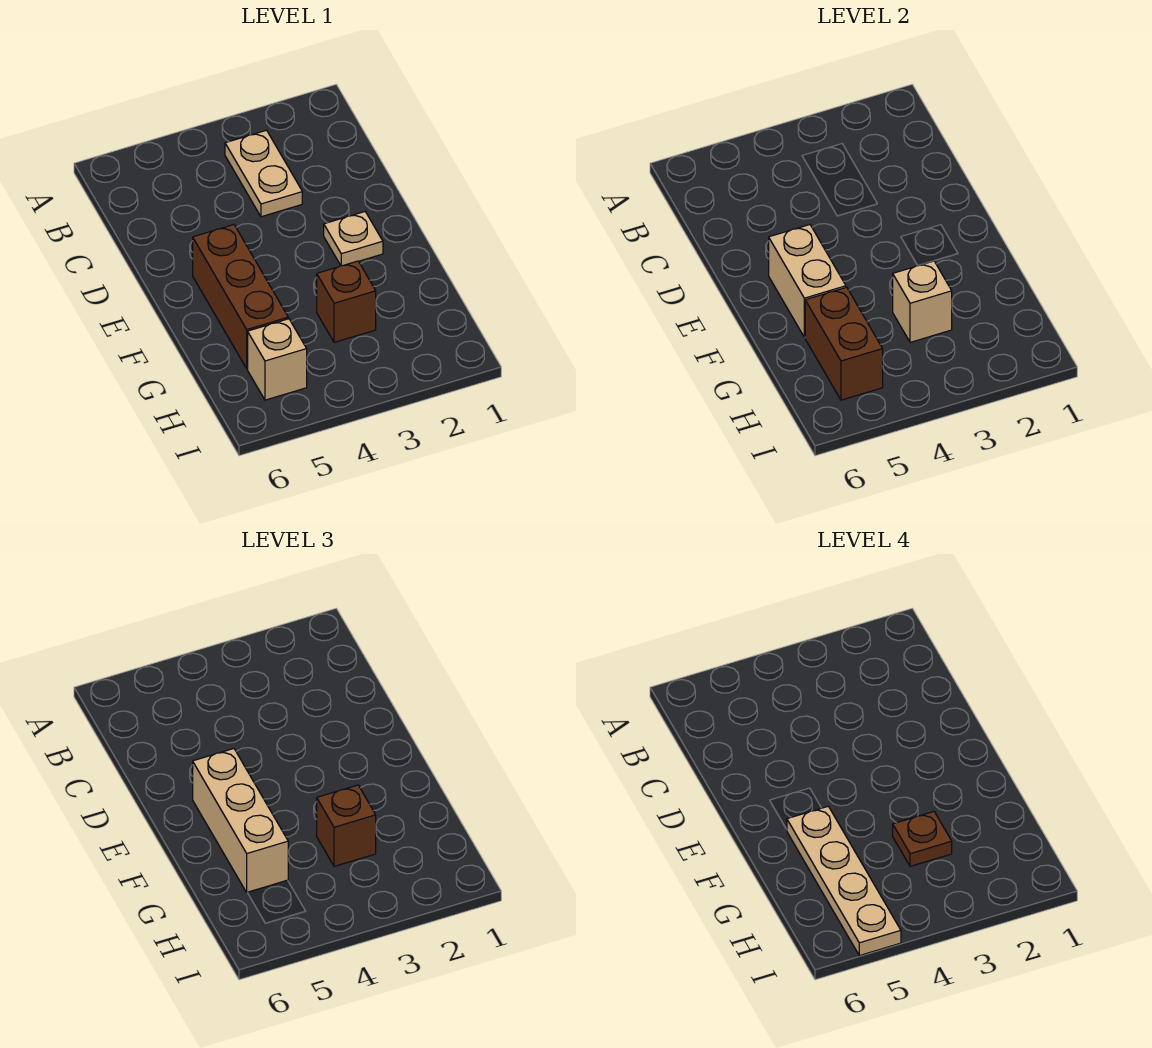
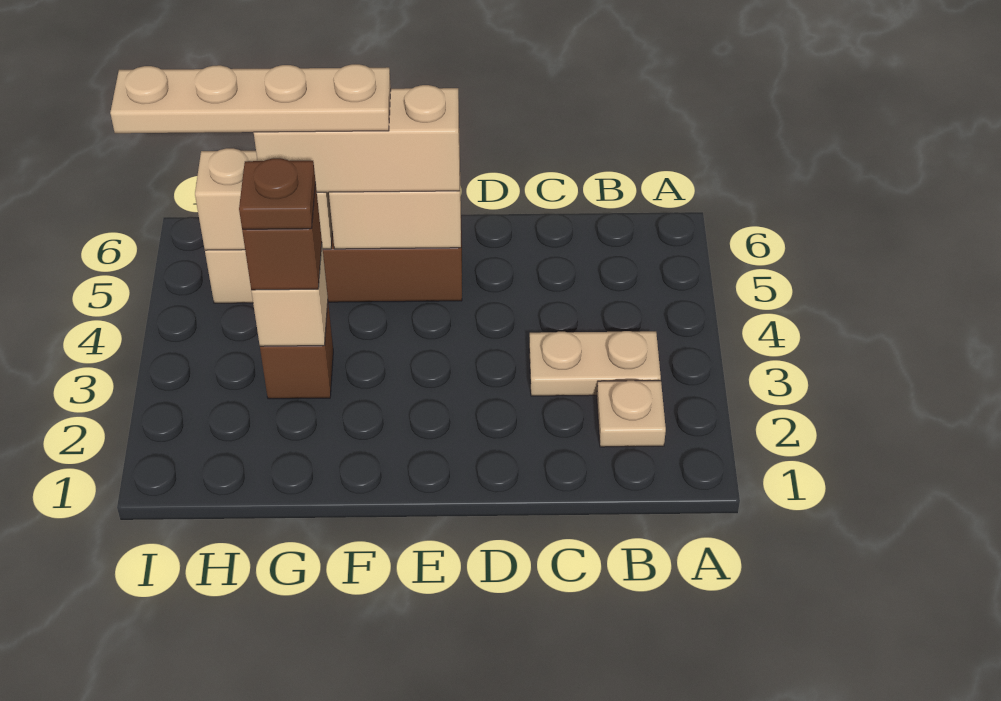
tan plate E2 level 1 -> tan plate B2 level 1
brown brick G5:H5 level 2 -> tan brick G5:H5 level 2

